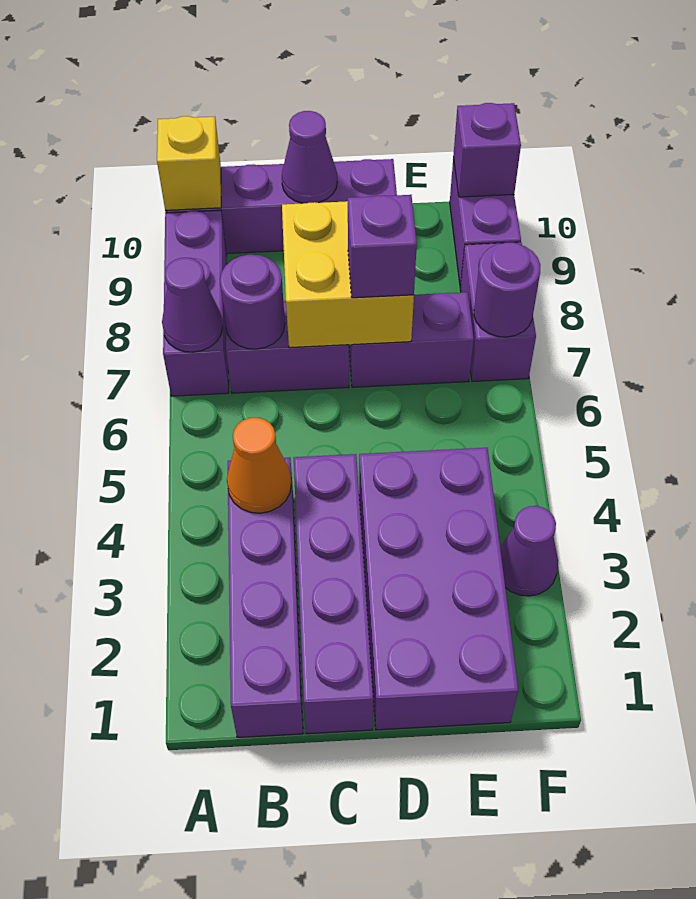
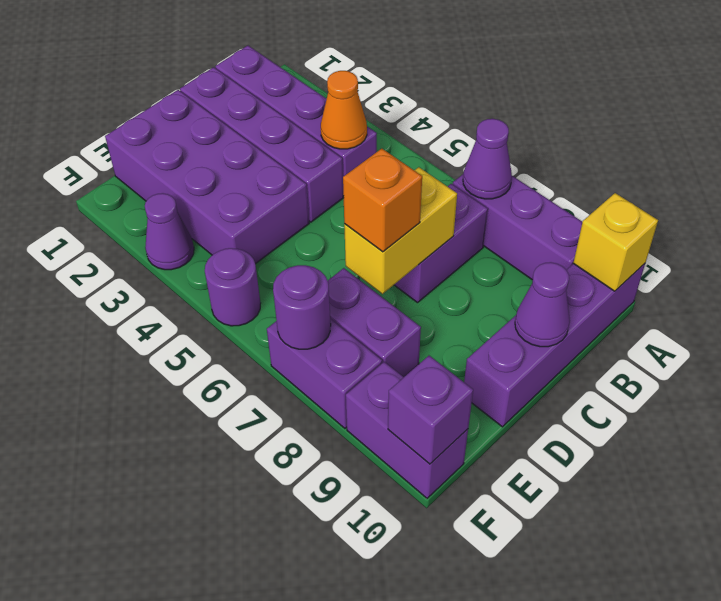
purple round brick B7 level 2 -> purple round brick F5 level 1
yellow brick C7:D8 level 2 -> yellow brick C7:D7 level 2
purple brick D7:E7 level 1 -> purple brick E7:E8 level 1
purple brick D7 level 3 -> orange brick D7 level 3

